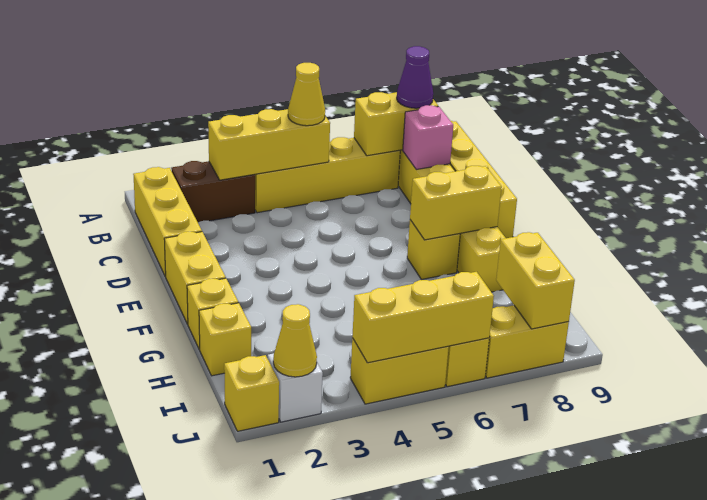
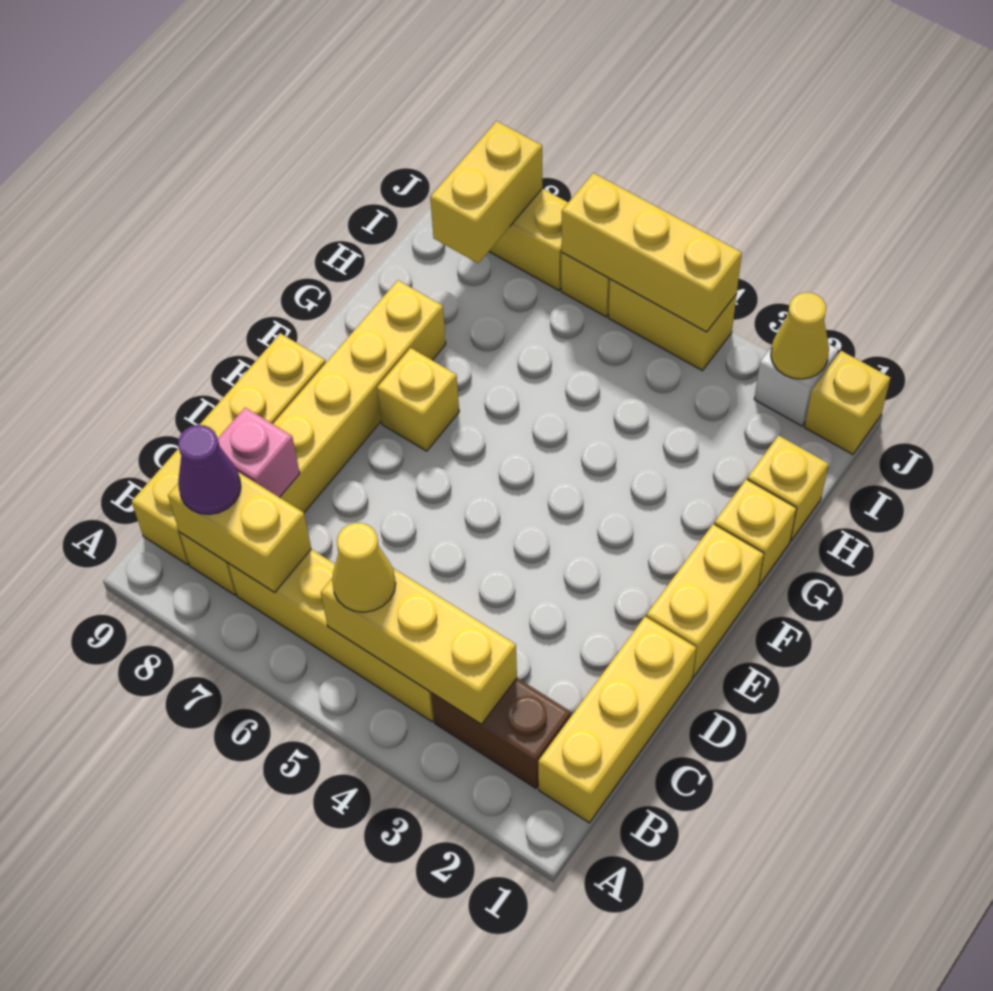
yellow brick F7:F8 level 2 -> none

